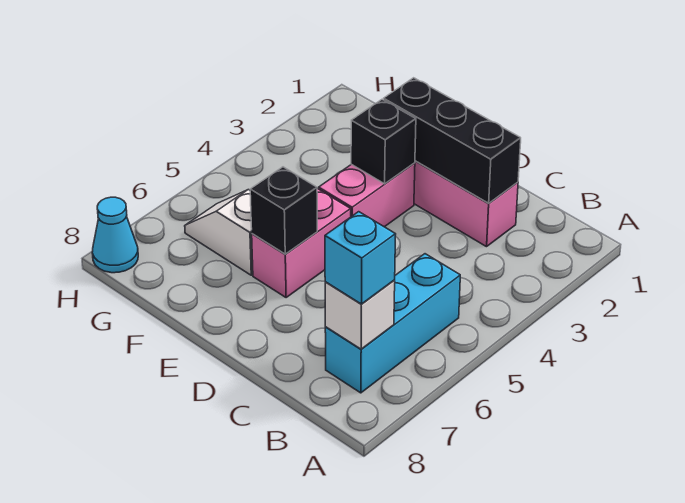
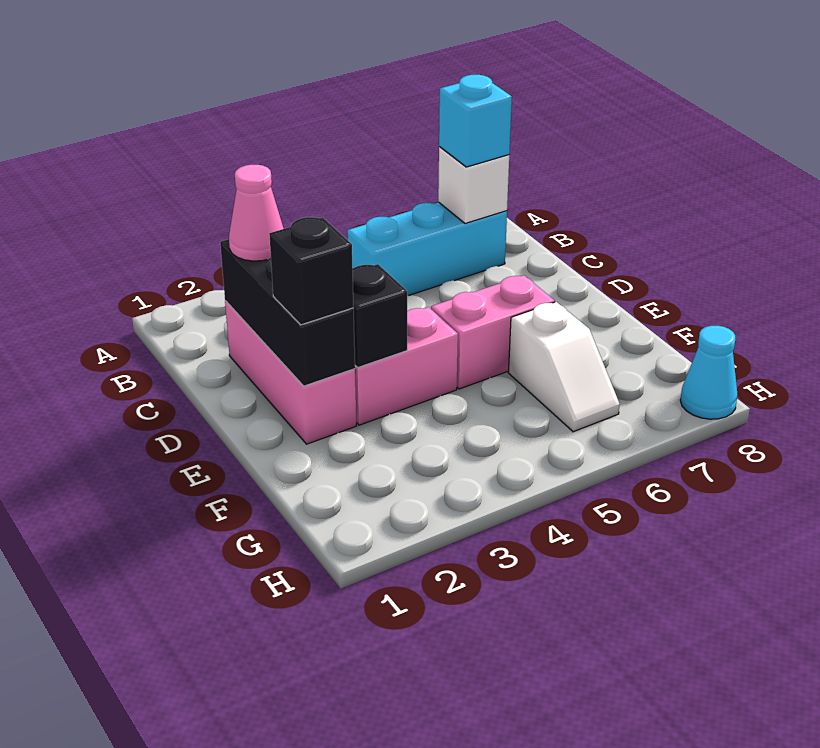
none -> pink cone C2 level 3
black brick E6 level 2 -> black brick E2 level 3

